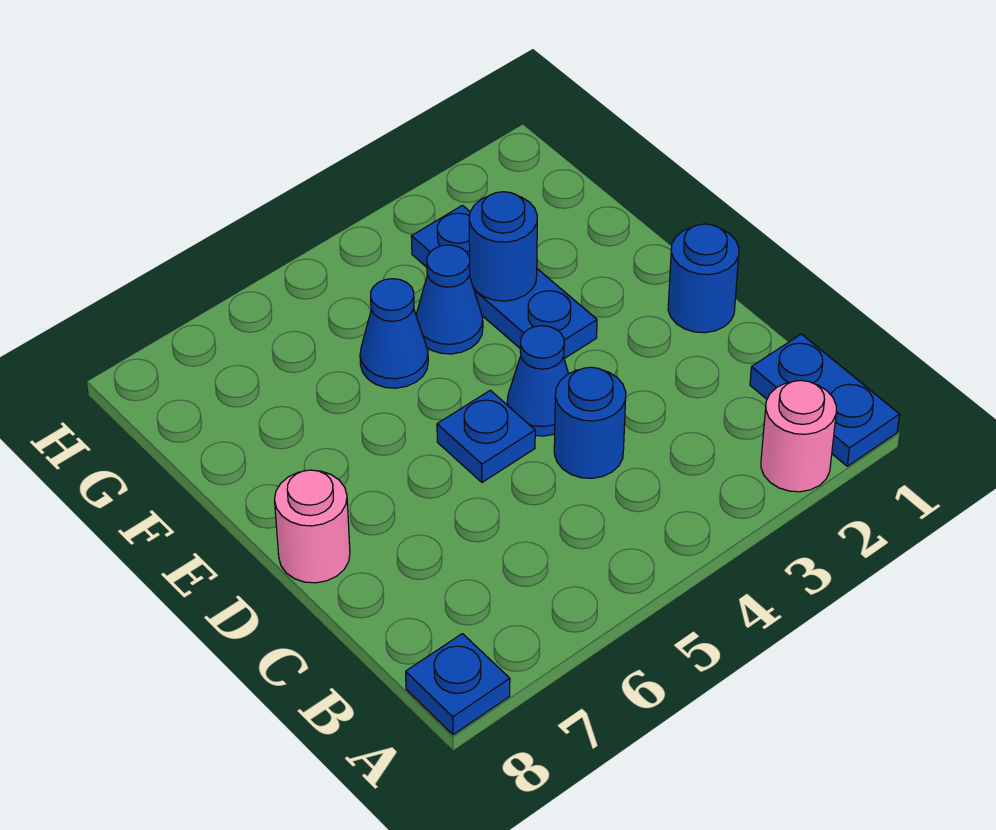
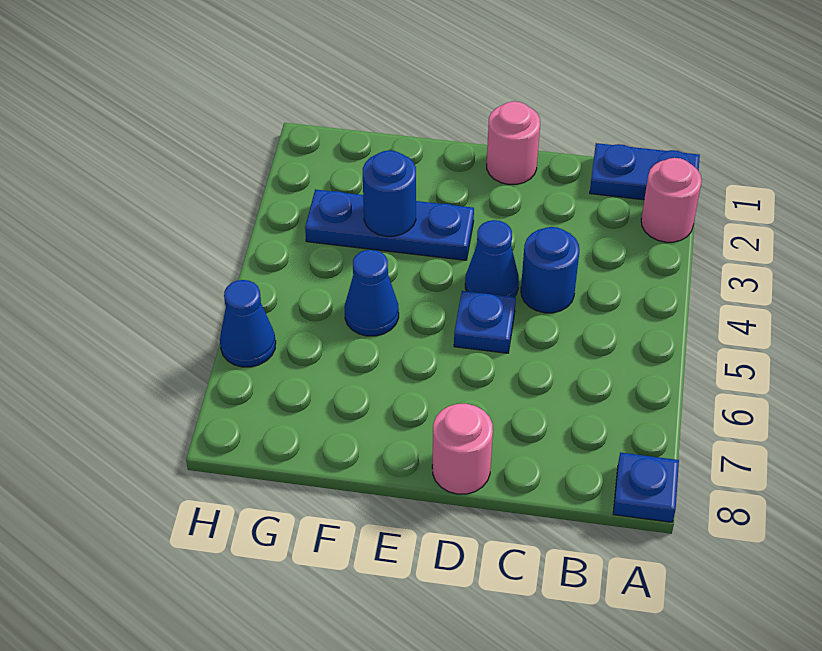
blue round brick D1 level 1 -> pink round brick D1 level 1
blue cone F4 level 1 -> blue cone H6 level 1

